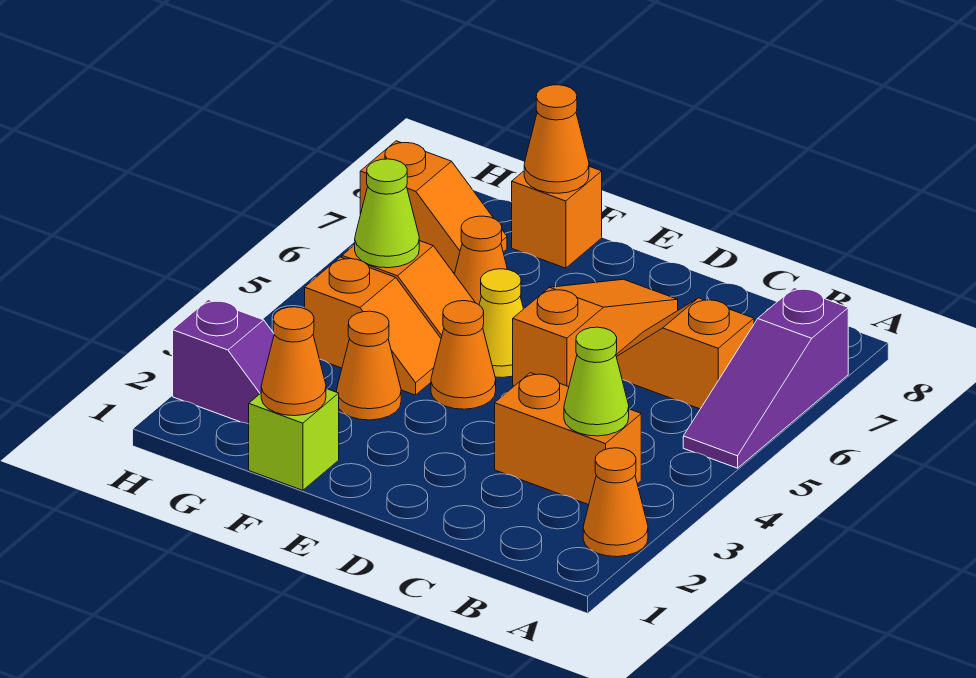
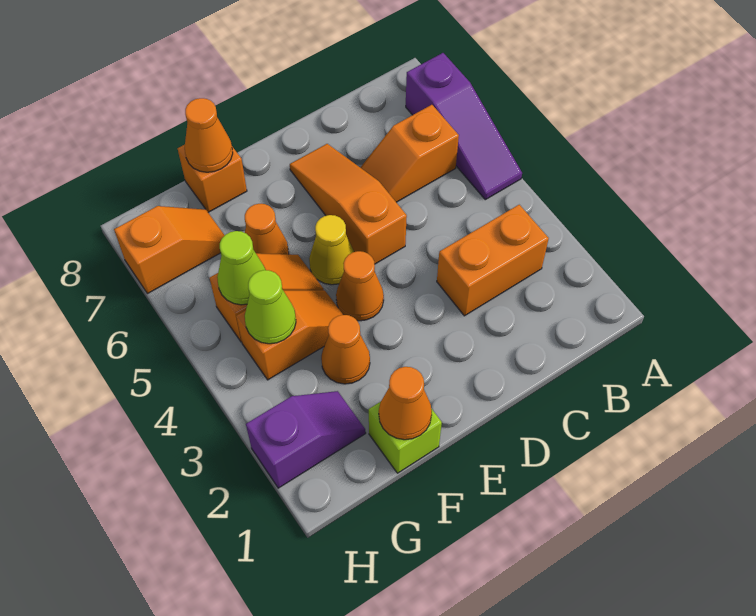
orange cone A2 level 1 -> none
lime cone B3 level 2 -> lime cone G4 level 2

